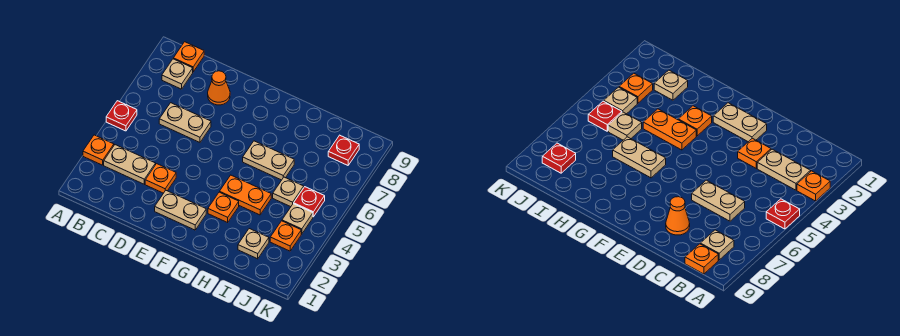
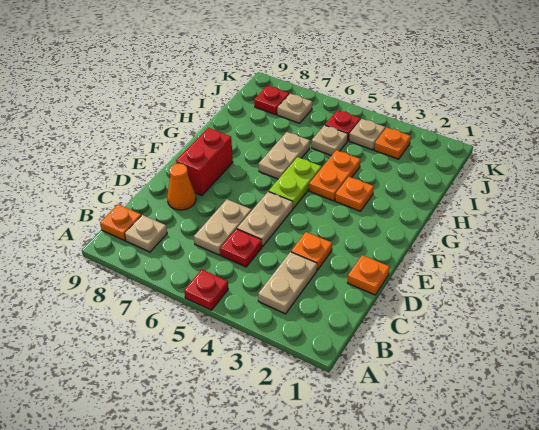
orange plate A3 level 1 -> orange plate D1 level 1
none -> red plate C5 level 1
tan plate E2:F2 level 1 -> tan plate D5:E5 level 1
none -> red brick E8:F8 level 1
none -> lime plate F5:G5 level 1
tan plate I2 level 1 -> tan plate J7 level 1

